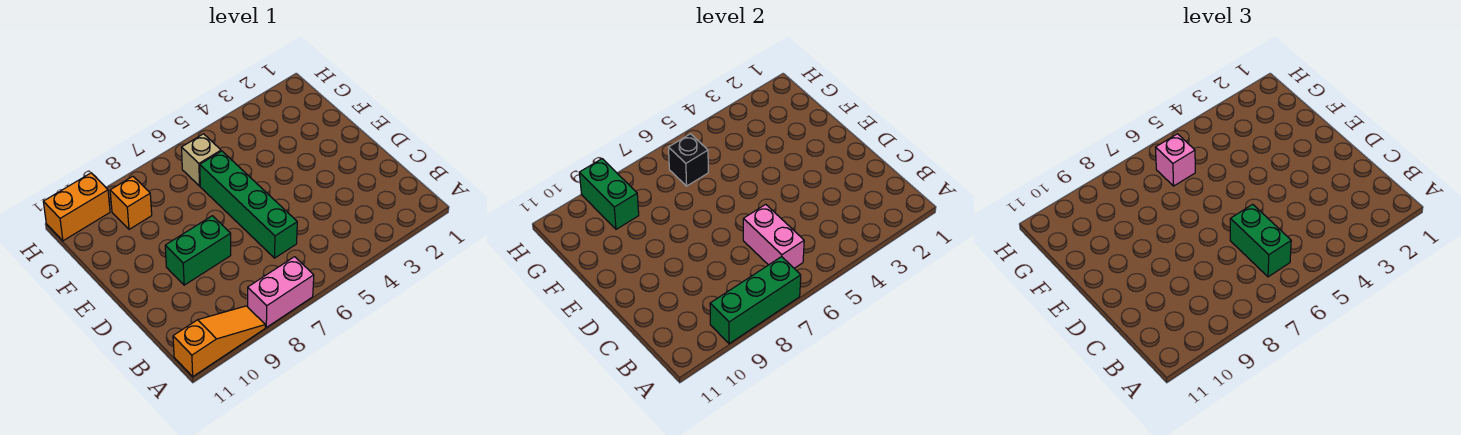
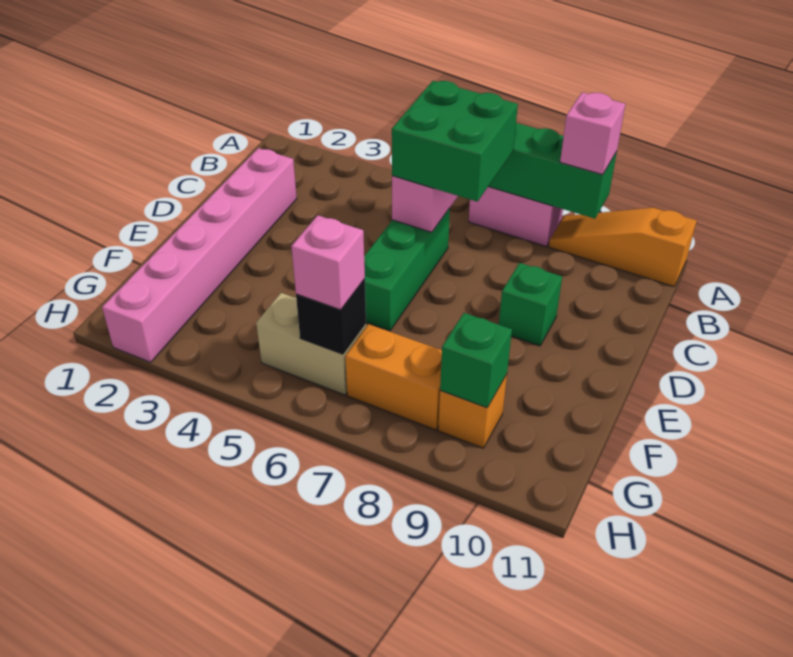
none -> pink brick A9 level 3
green brick B6:C6 level 3 -> green brick B6:C7 level 3
none -> pink brick C2:H2 level 1
green brick C6:F6 level 1 -> green brick C6:E6 level 1
green brick D8:D9 level 1 -> green brick D9 level 1
tan brick G6 level 1 -> tan brick G5:G6 level 1
green brick G9:H9 level 2 -> green brick G9 level 2
orange brick H10:H11 level 1 -> orange brick G7:G8 level 1

